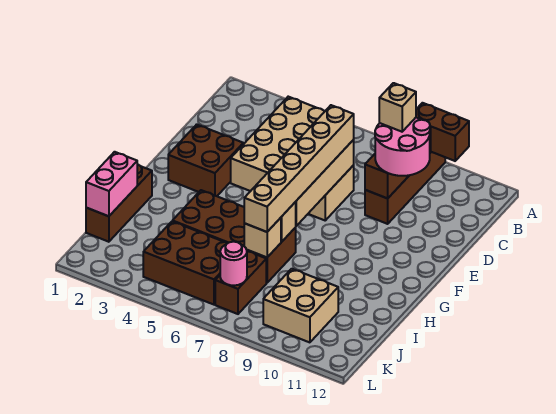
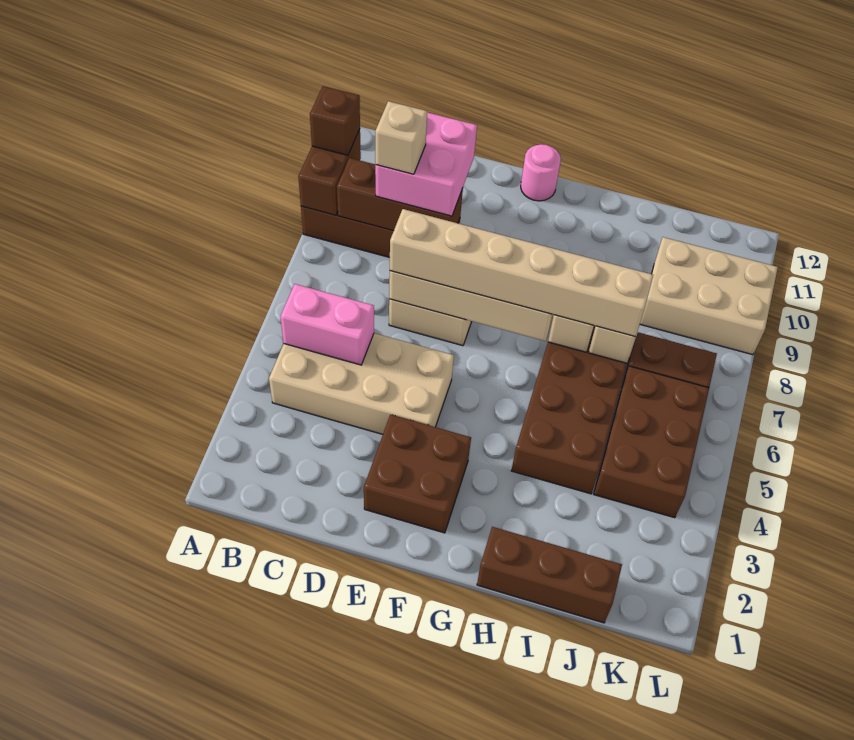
none -> brown brick A10 level 3
pink round brick C9:D10 level 3 -> pink brick C9:D10 level 3
pink brick I1:J1 level 2 -> pink brick B5:C5 level 2
tan brick J9:K10 level 1 -> tan brick J9:L10 level 1
pink round brick K7 level 2 -> pink round brick F12 level 1

